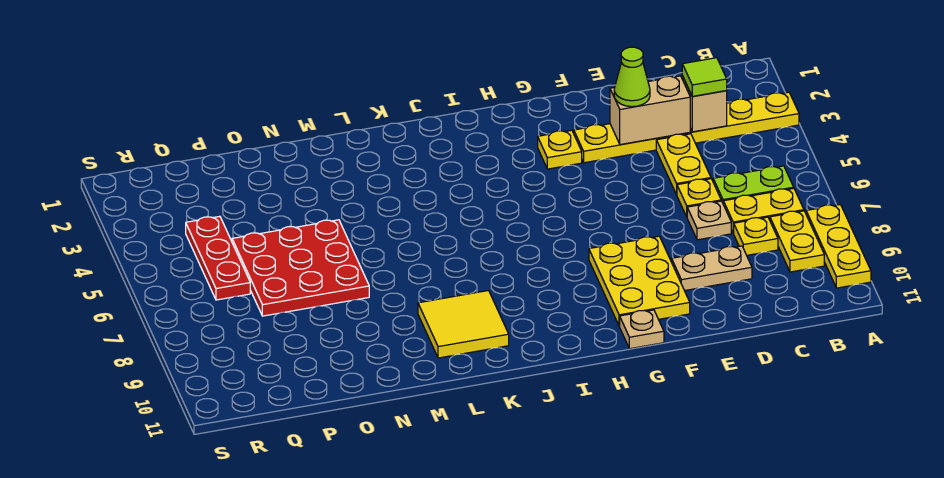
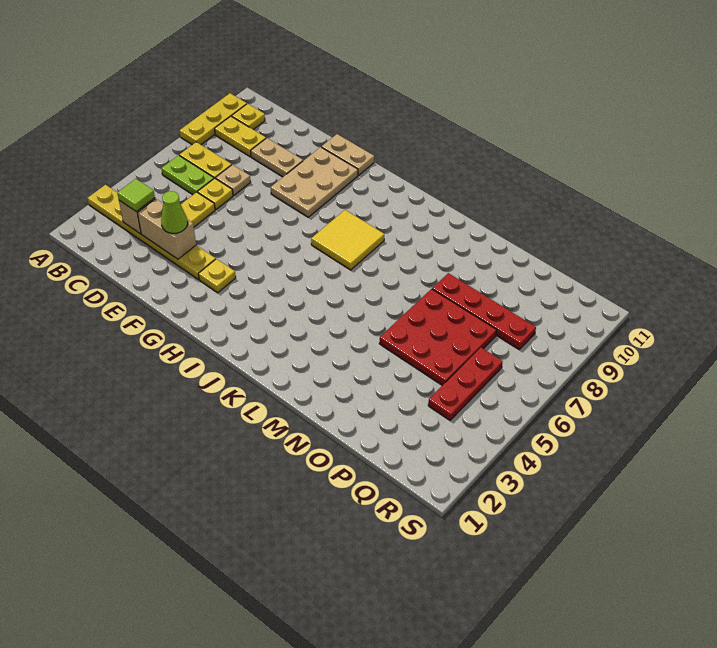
yellow plate B8:B9 level 1 -> yellow plate B9:C9 level 1
yellow plate C8 level 1 -> yellow plate B10 level 1
yellow plate F8:G10 level 1 -> tan plate F8:G10 level 1
tan plate G11 level 1 -> tan plate F11:G11 level 1
yellow tile K9:L10 level 1 -> yellow tile I7:J8 level 1
none -> red plate N8:Q8 level 1

